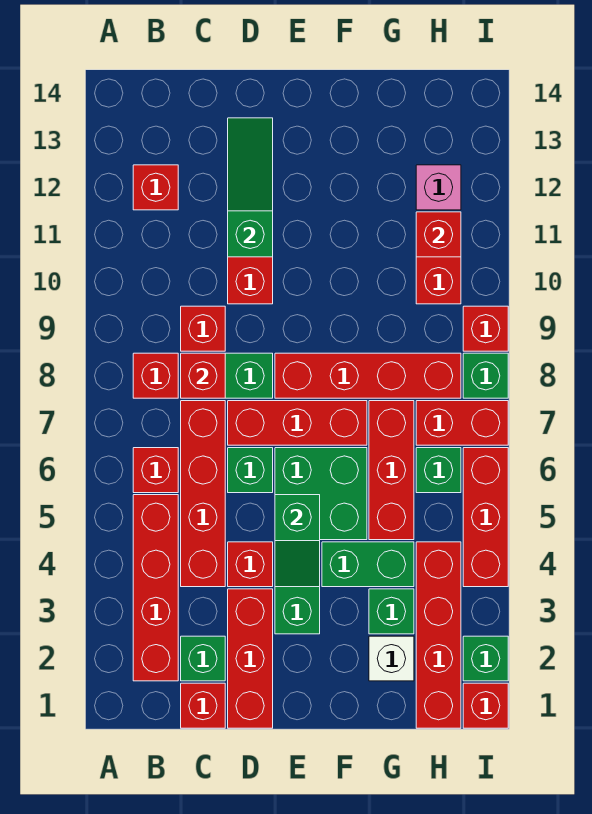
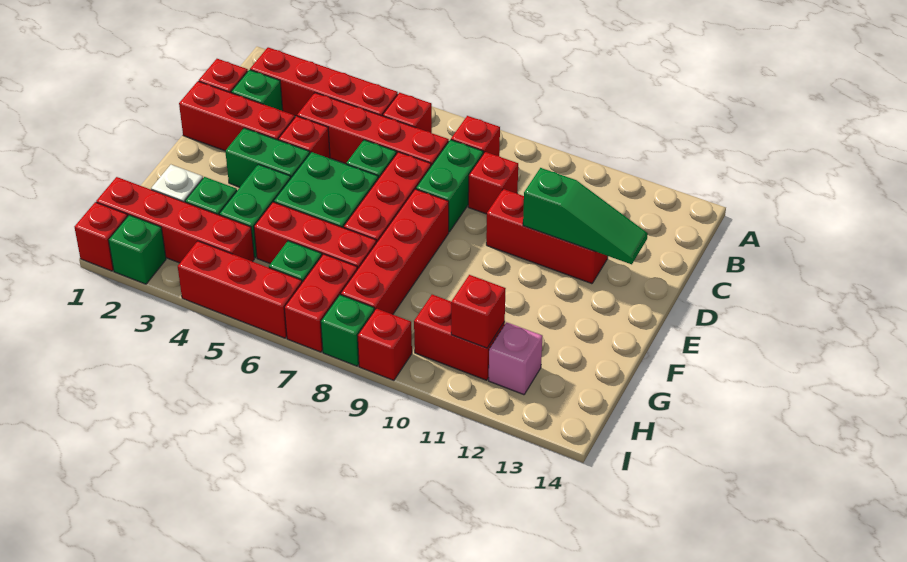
red brick B12 level 1 -> none
red brick C8 level 2 -> none
green slope E4:E5 level 2 top 5 -> none

